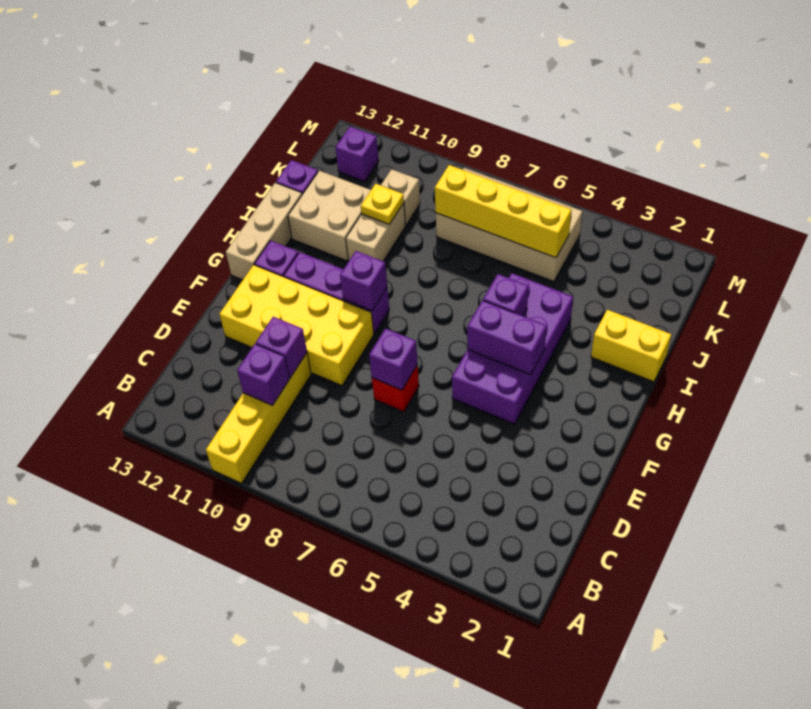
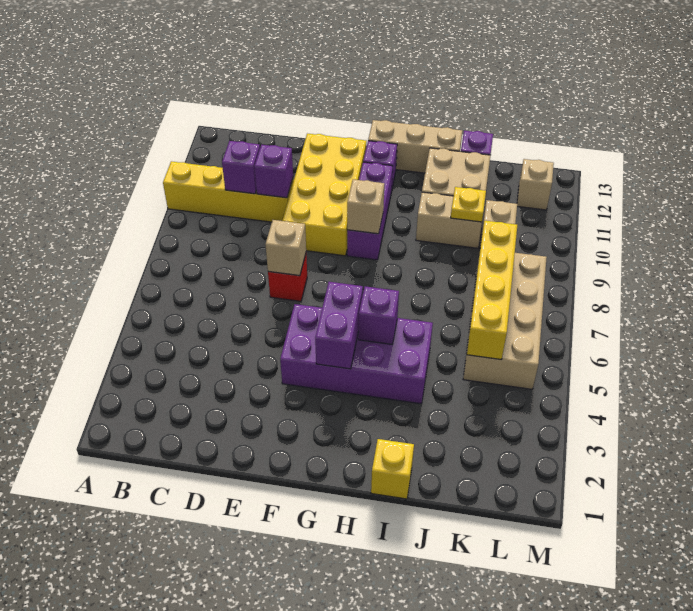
purple brick E7 level 2 -> tan brick E7 level 2
purple brick G9 level 2 -> tan brick G9 level 2
yellow brick I1:I2 level 1 -> yellow brick I1 level 1
purple brick L12 level 1 -> tan brick L12 level 1

